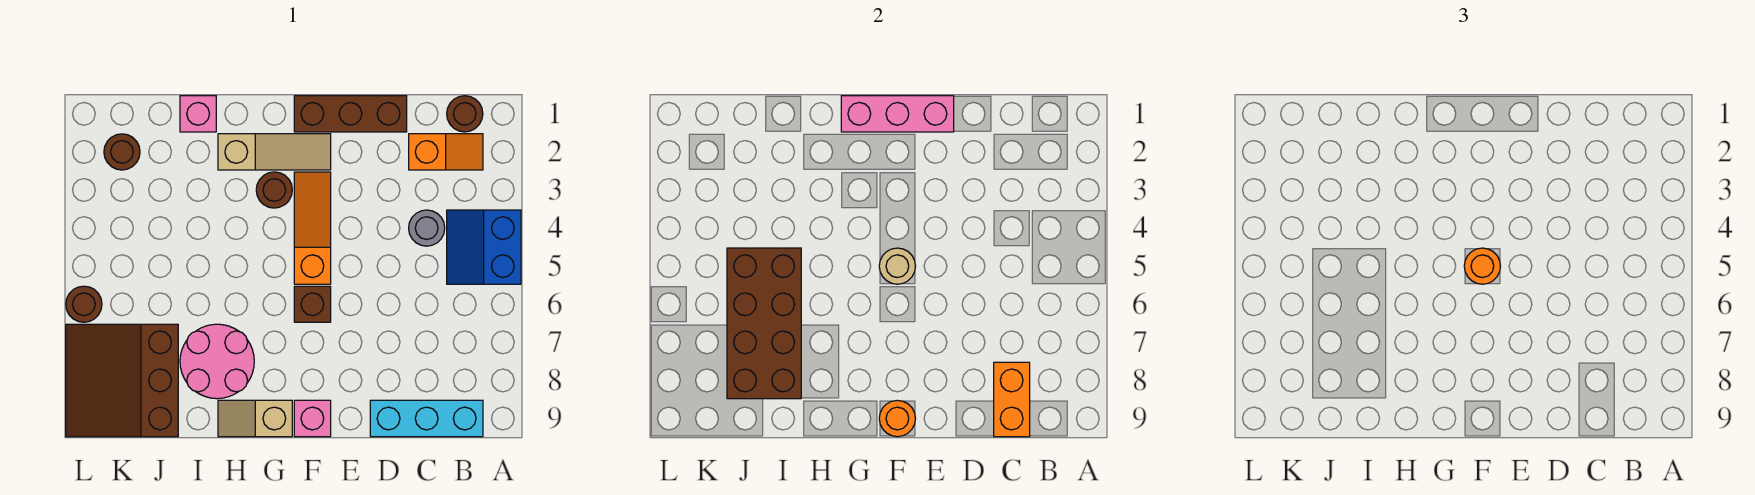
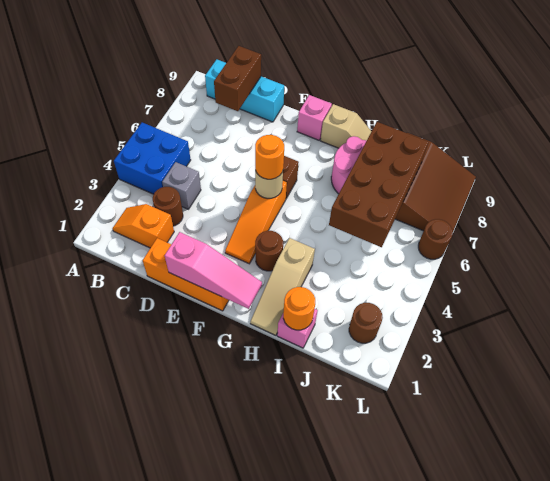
blue slope A4:B5 level 1 top A -> blue brick A4:B5 level 1
brown round brick B1 level 1 -> brown round brick C3 level 1
grey round brick C4 level 1 -> grey brick C4 level 1
orange brick C8:C9 level 2 -> brown brick C8:C9 level 2
brown brick D1:F1 level 1 -> orange brick D1:F1 level 1
pink brick E1:G1 level 2 -> pink slope E1:G1 level 2 top E
tan slope F2:H2 level 1 top H -> tan slope H1:H3 level 1 top 3
orange round brick F9 level 2 -> orange round brick I1 level 2

